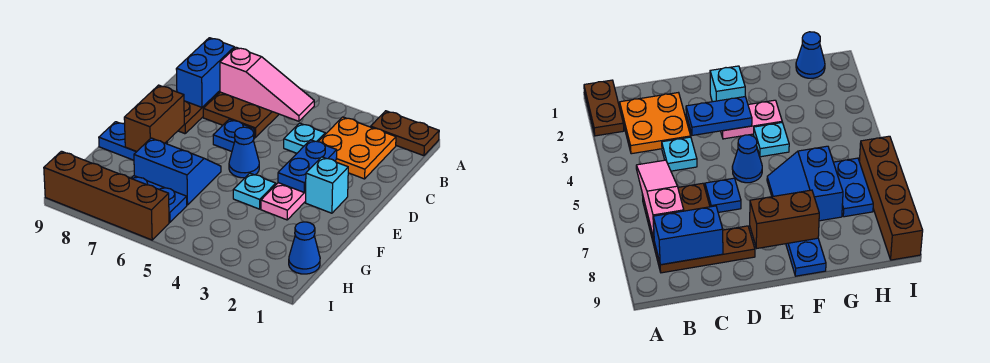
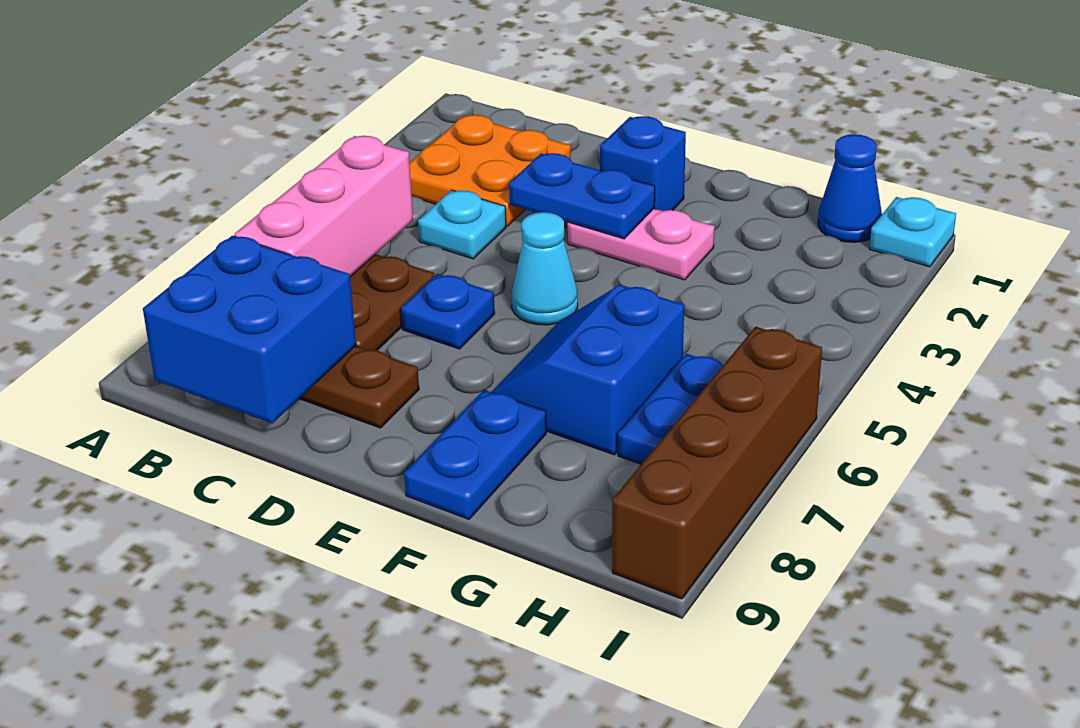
brown plate A1:A2 level 1 -> none
pink slope B5:B7 level 2 top 7 -> pink brick B5:B7 level 2
blue brick B8:C8 level 2 -> blue brick B8:C9 level 2
cyan brick E2 level 1 -> blue brick E2 level 1
blue cone E5 level 1 -> cyan cone E5 level 1
brown brick E8:F8 level 2 -> none
cyan plate F4 level 1 -> cyan plate I1 level 1

